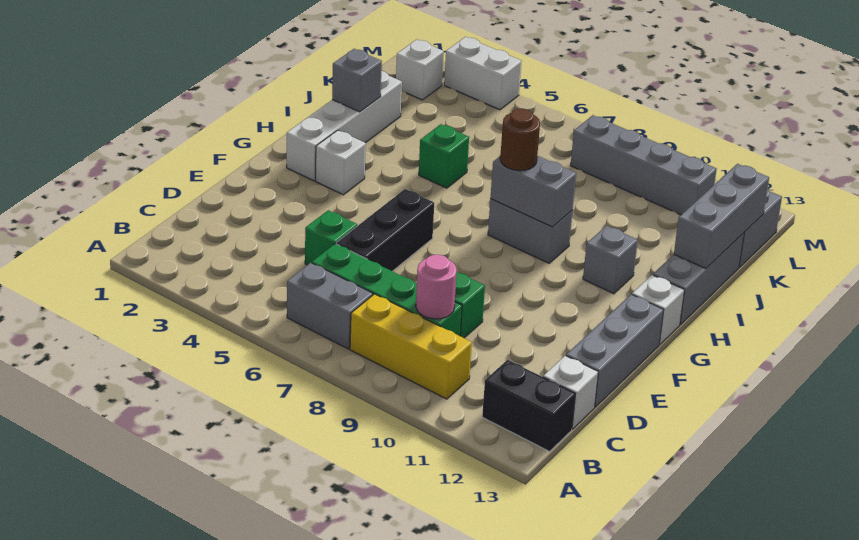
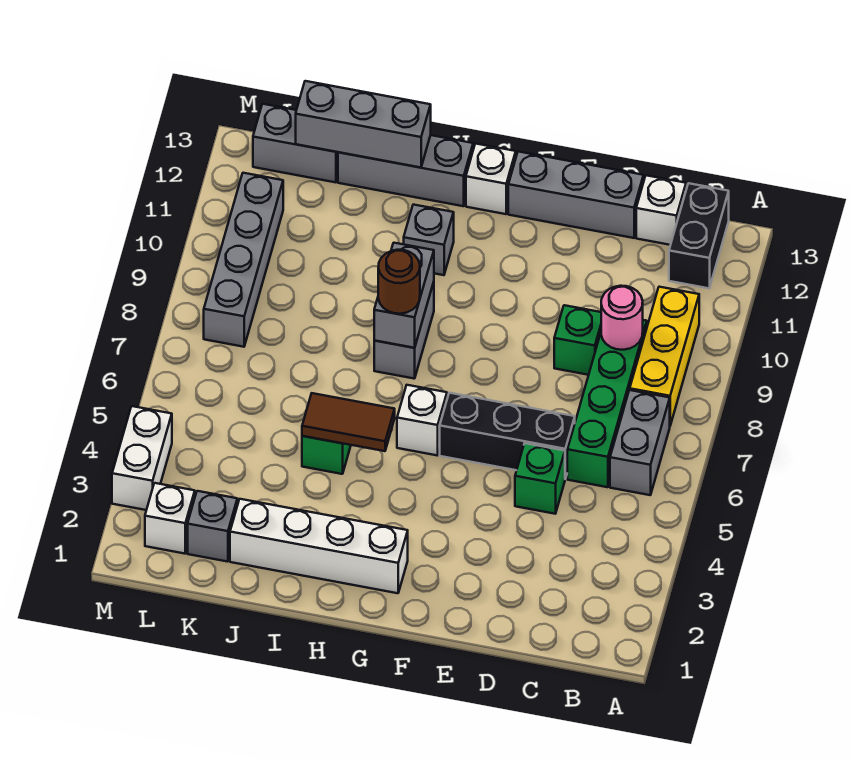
white brick G3 level 1 -> white brick G6 level 1
none -> brown tile H5:I5 level 2
grey brick I2 level 2 -> grey brick K2 level 1

